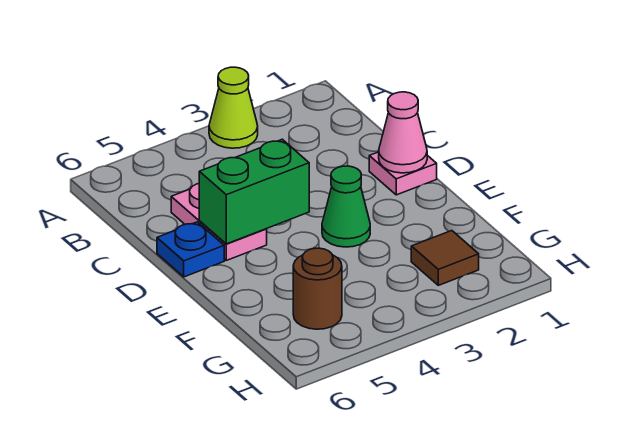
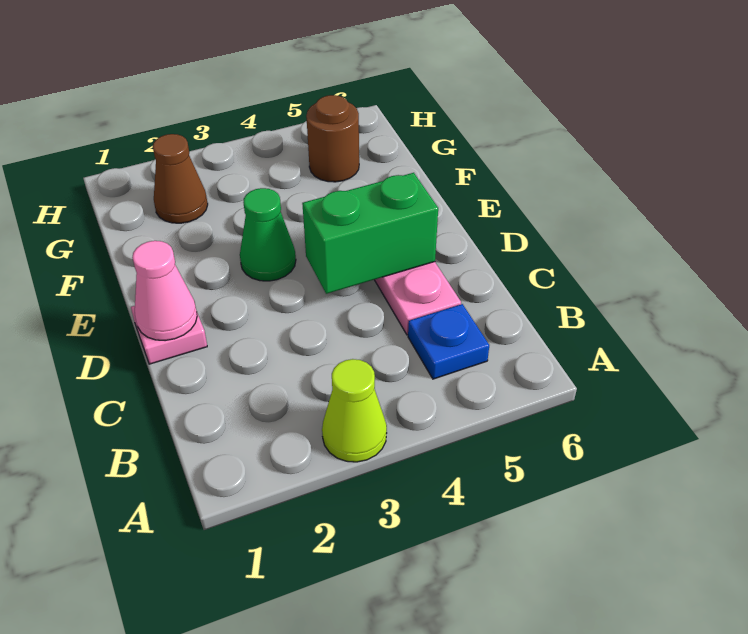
blue plate D6 level 1 -> blue plate B5 level 1
brown tile G2 level 1 -> brown cone G2 level 1

